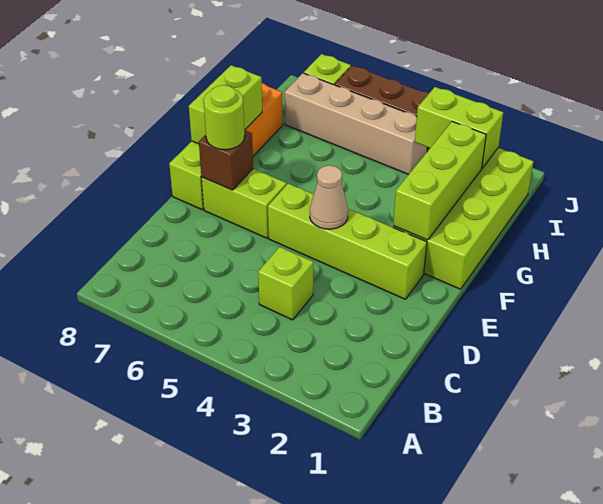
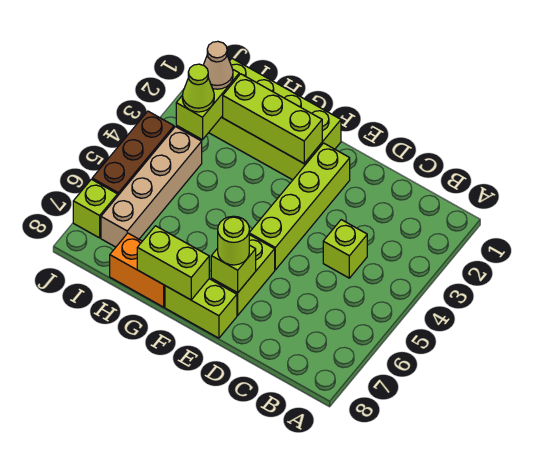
tan cone E4 level 2 -> tan cone I2 level 3
brown brick E7 level 2 -> lime brick E7 level 2
none -> lime cone I3 level 3

